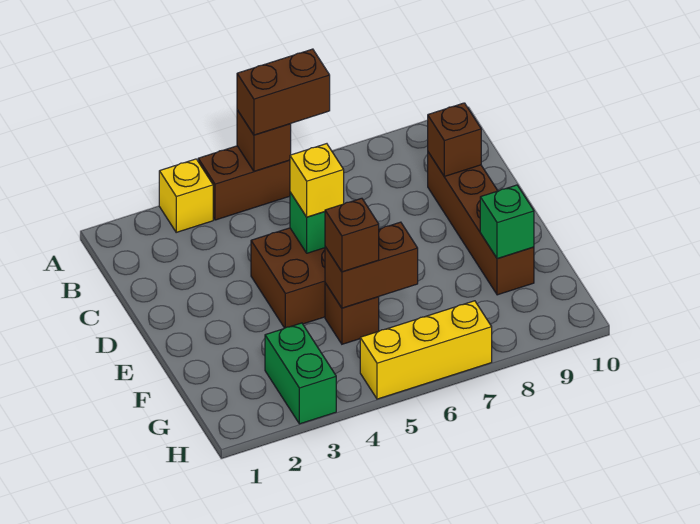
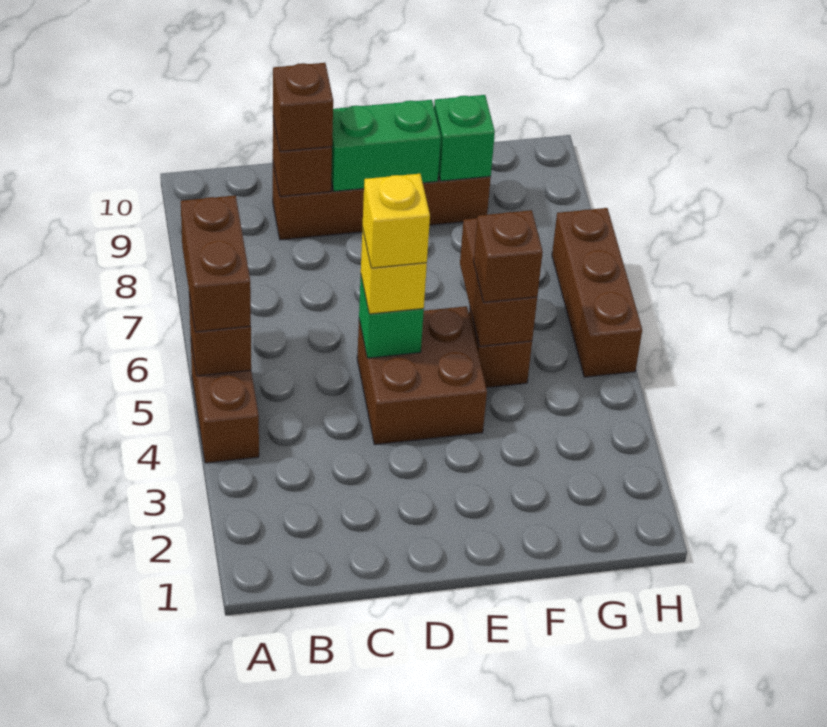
yellow brick A3 level 1 -> yellow brick D5 level 4
none -> brown brick C9 level 3
green brick G3:H3 level 1 -> green brick D9:E9 level 2
yellow brick H5:H7 level 1 -> brown brick H5:H7 level 1

